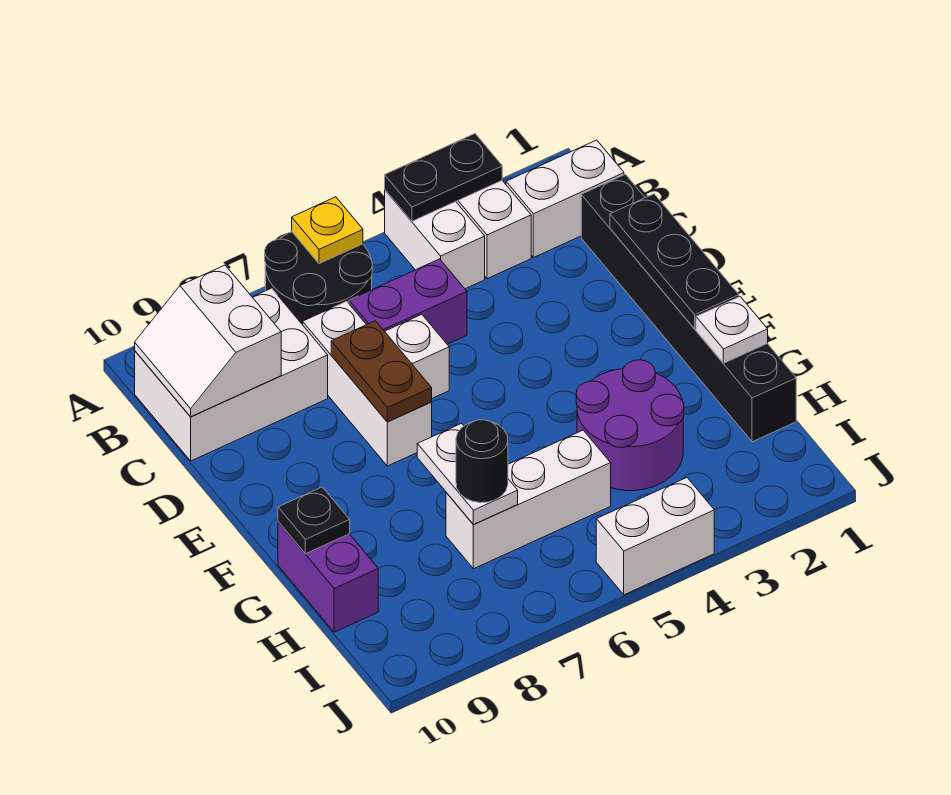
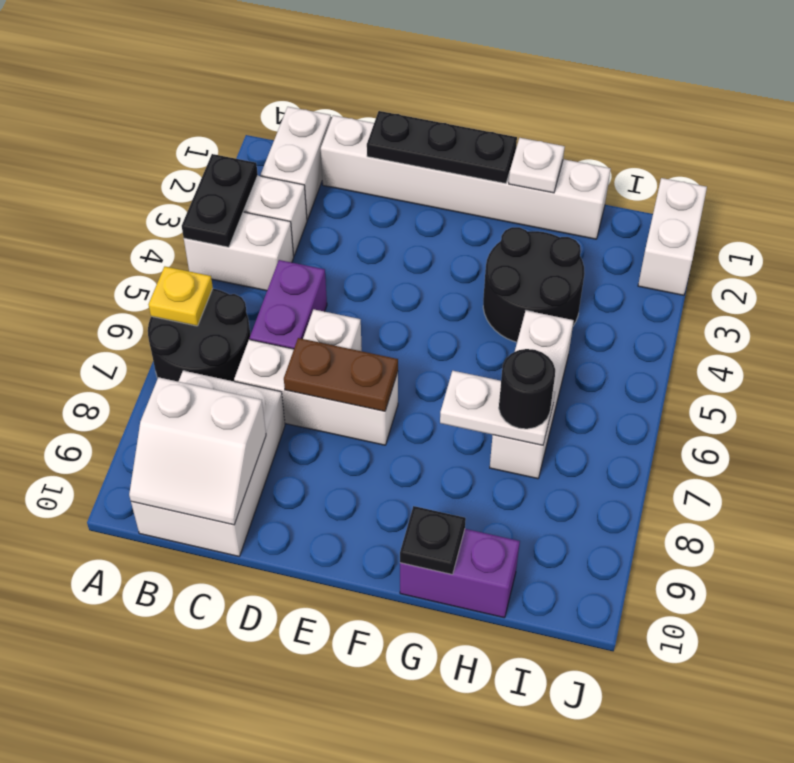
black brick C1:H1 level 1 -> white brick C1:H1 level 1
purple round brick G3:H4 level 1 -> black round brick G3:H4 level 1
white brick J4:J5 level 1 -> white brick J1:J2 level 1

